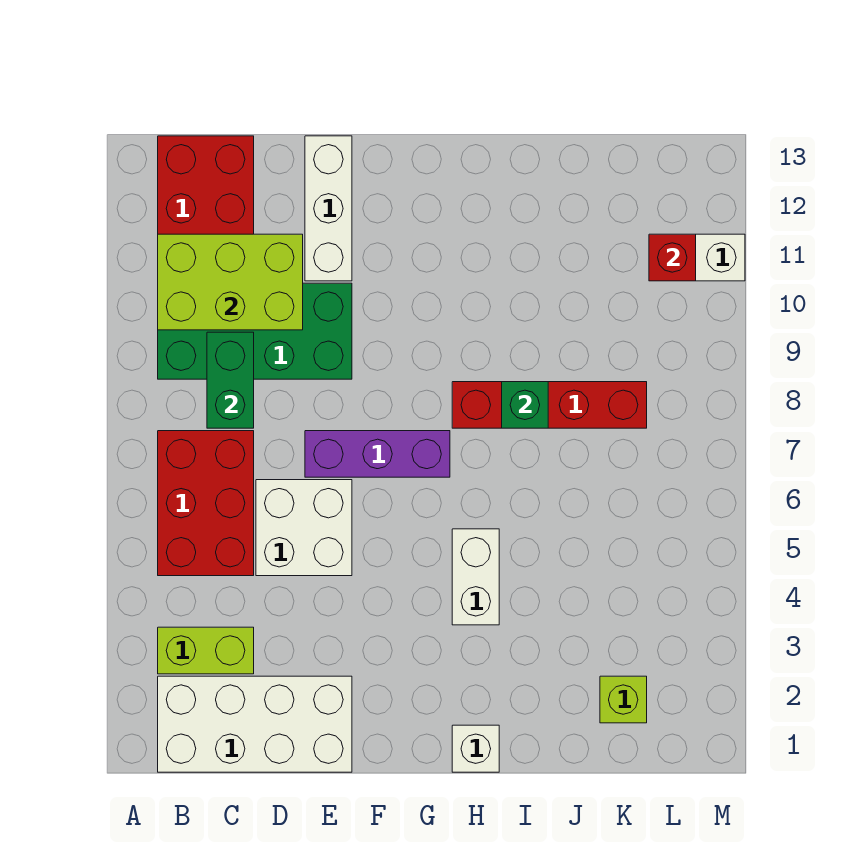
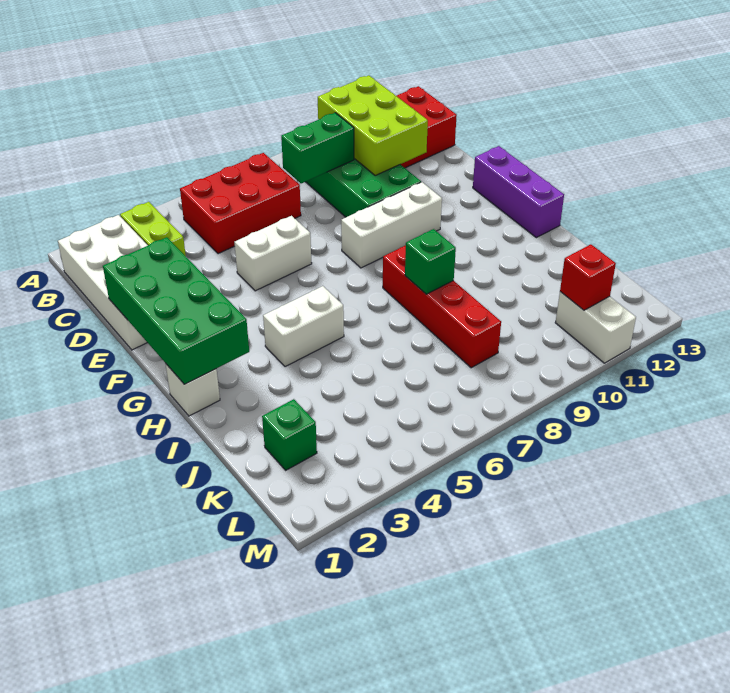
white brick D5:E6 level 1 -> white brick E5:E6 level 1
none -> green brick E1:H2 level 2
purple brick E7:G7 level 1 -> purple brick F13:H13 level 1
white brick E11:E13 level 1 -> white brick F8:F10 level 1
lime brick K2 level 1 -> green brick K2 level 1

